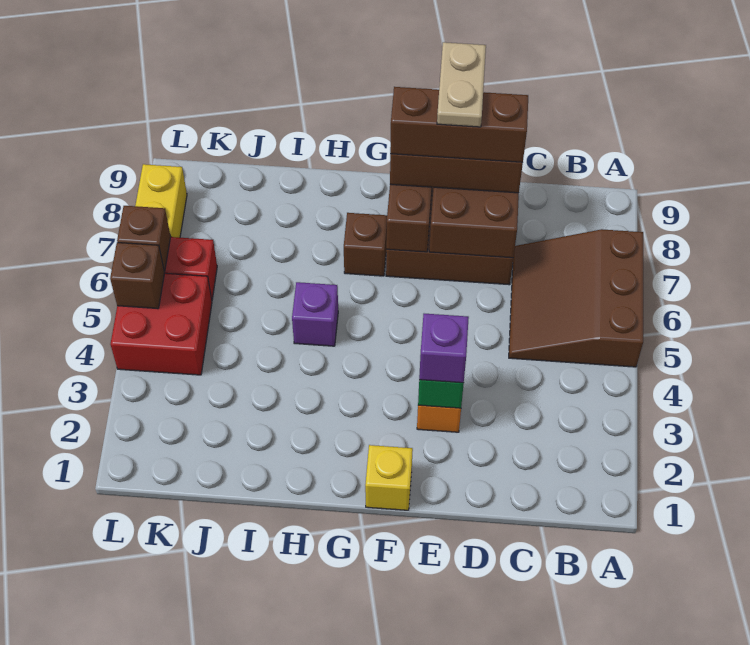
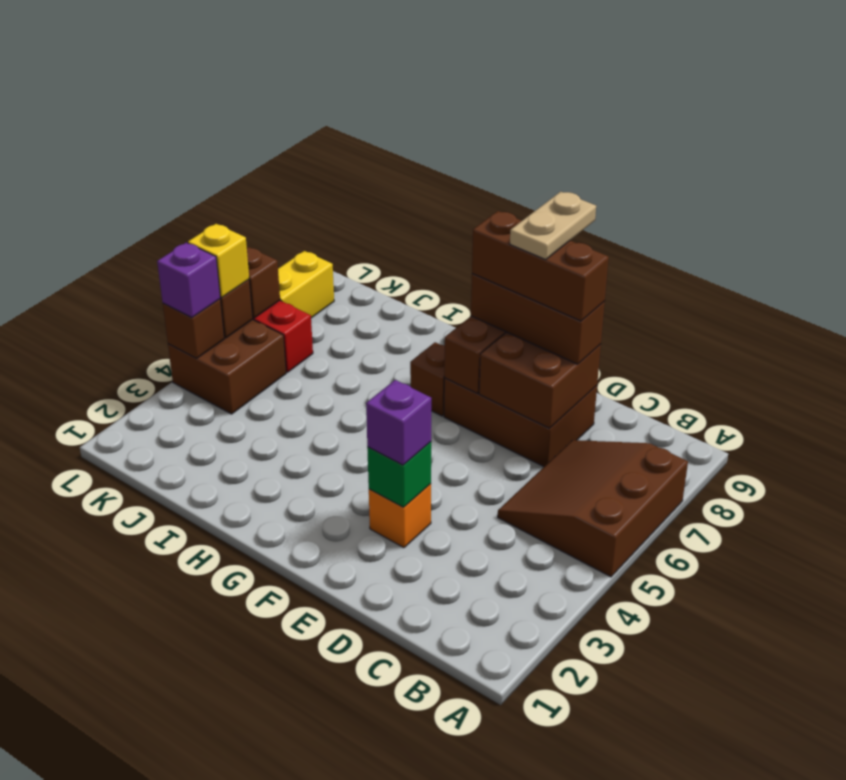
yellow brick F1 level 1 -> yellow brick L5 level 3
purple brick H5 level 1 -> purple brick L4 level 3
red brick K4:L5 level 1 -> brown brick K4:L5 level 1
none -> brown brick L4 level 2

